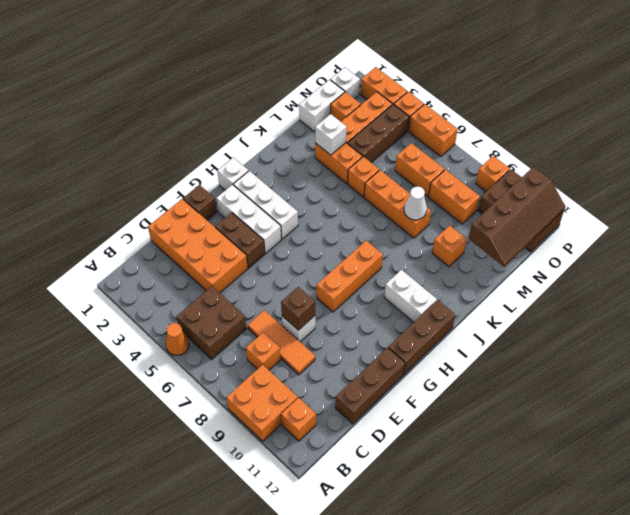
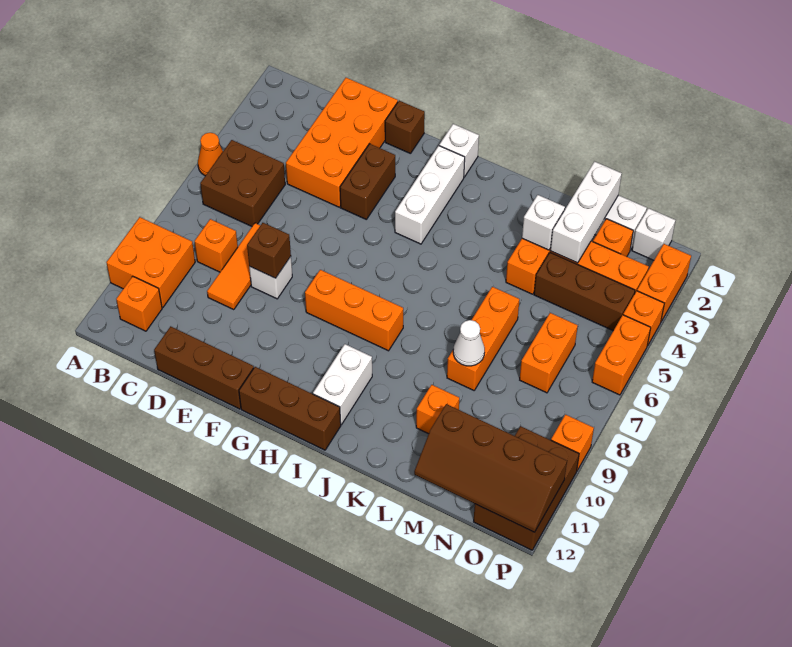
white brick G2:G4 level 1 -> white brick M1:M3 level 2
orange brick L5 level 1 -> none
orange brick N8:N9 level 1 -> none

